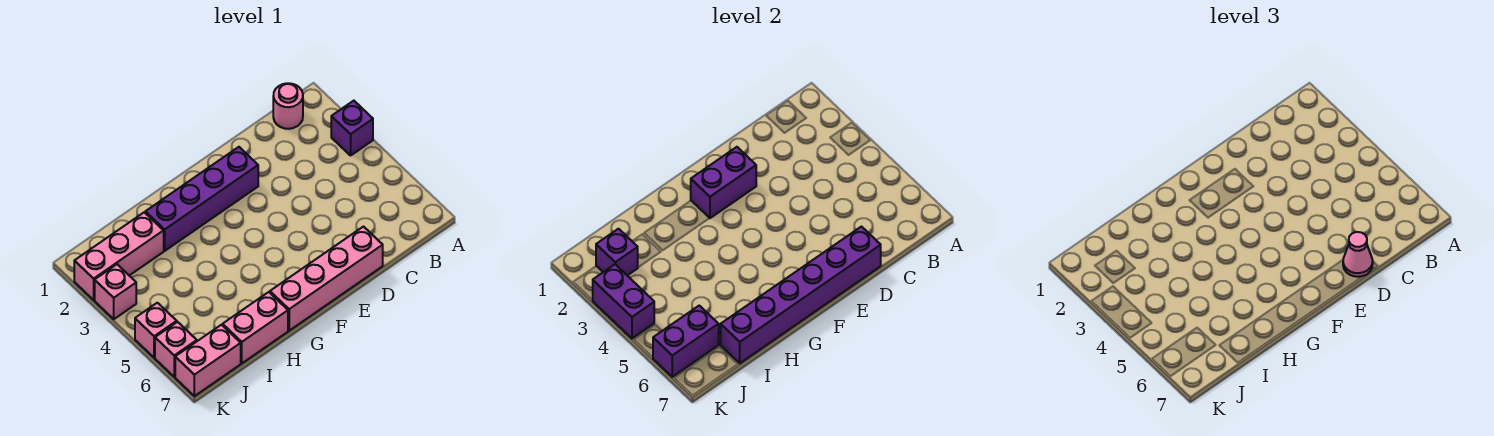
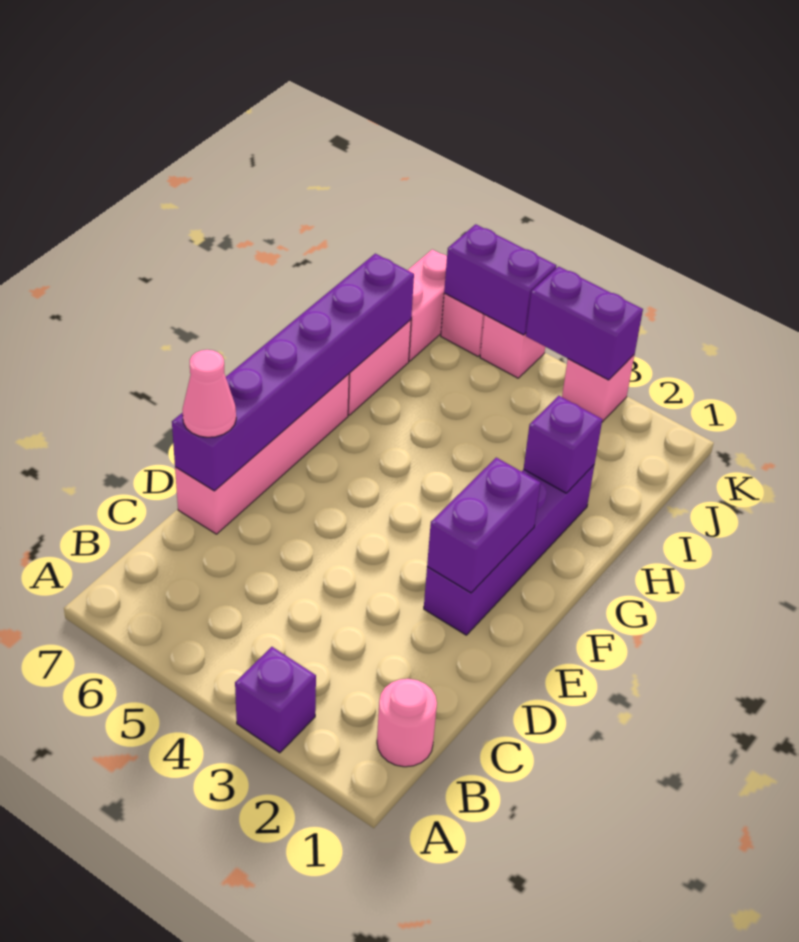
pink brick I2:K2 level 1 -> none
purple brick J2 level 2 -> purple brick H2 level 2
purple brick J6:K6 level 2 -> purple brick K5:K6 level 2

